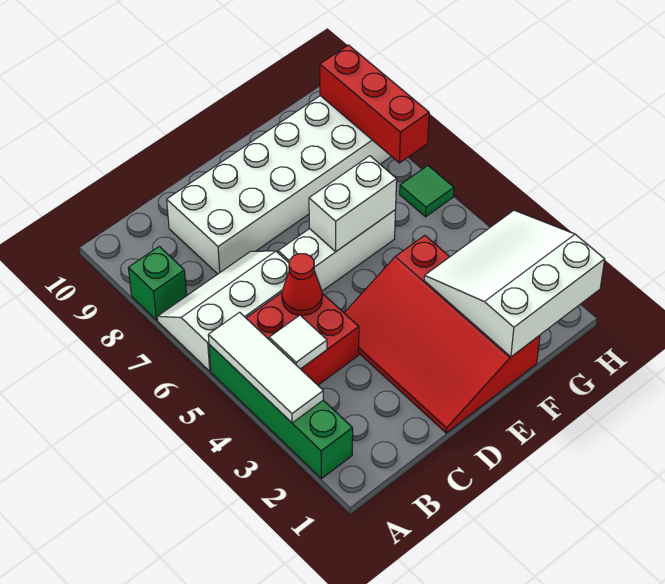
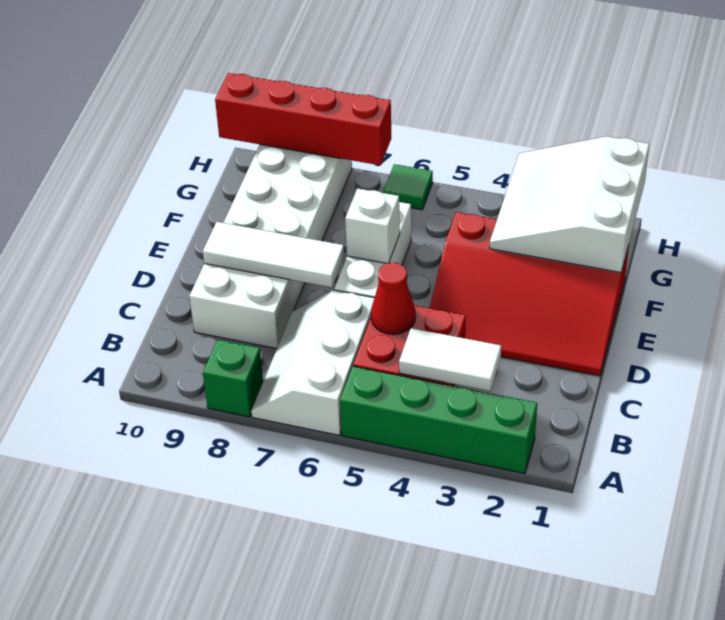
white tile A3:A5 level 2 -> white tile D7:D9 level 2
white tile B4 level 2 -> white tile B3:B4 level 2
white brick E6:F6 level 2 -> white brick E6 level 2
red brick H7:H9 level 2 -> red brick H7:H10 level 2

